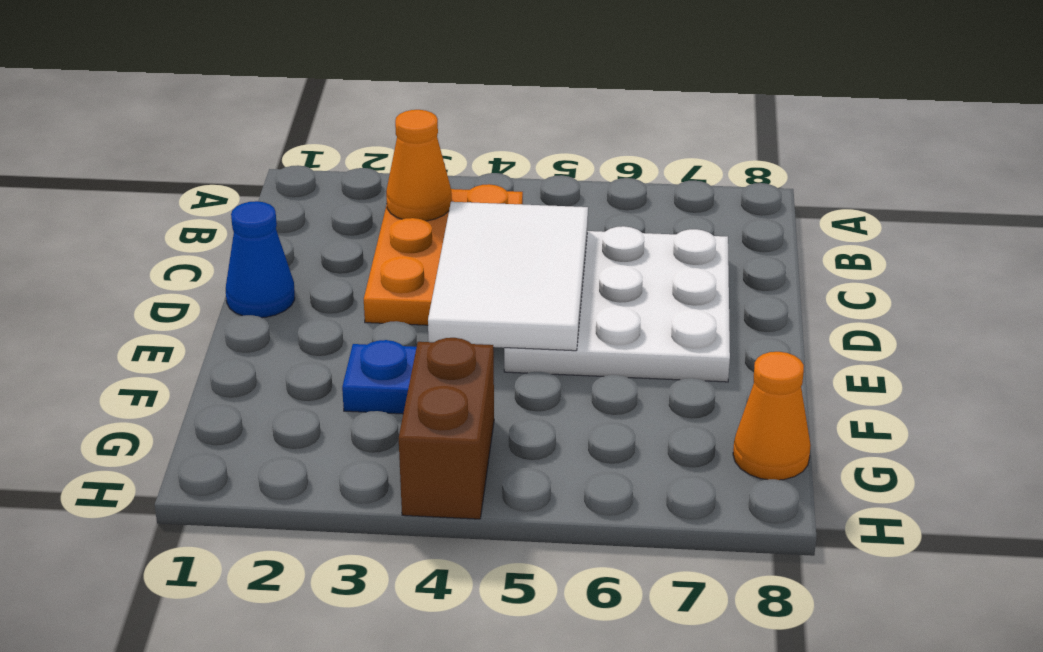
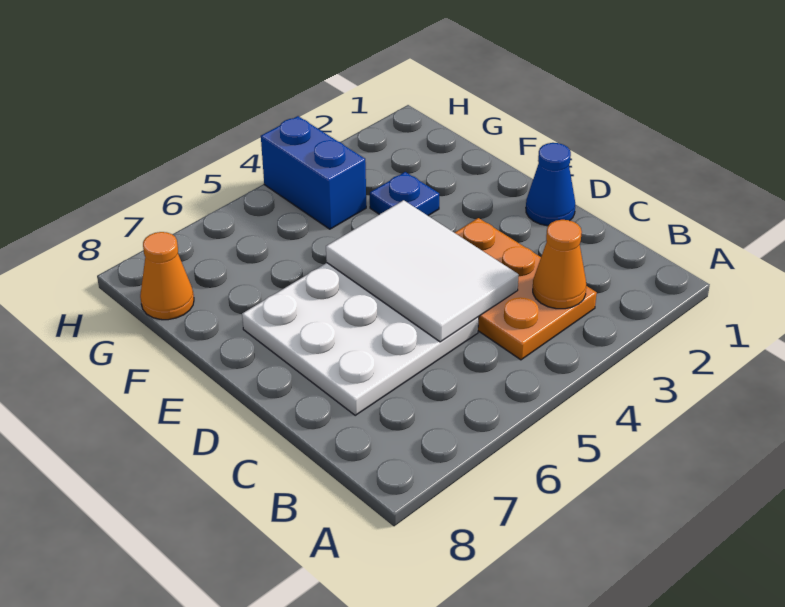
brown brick G4:H4 level 1 -> blue brick G4:H4 level 1

